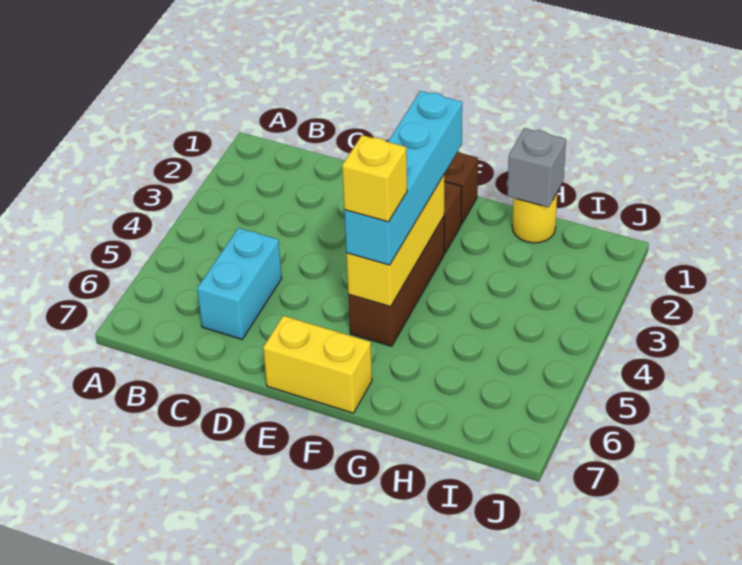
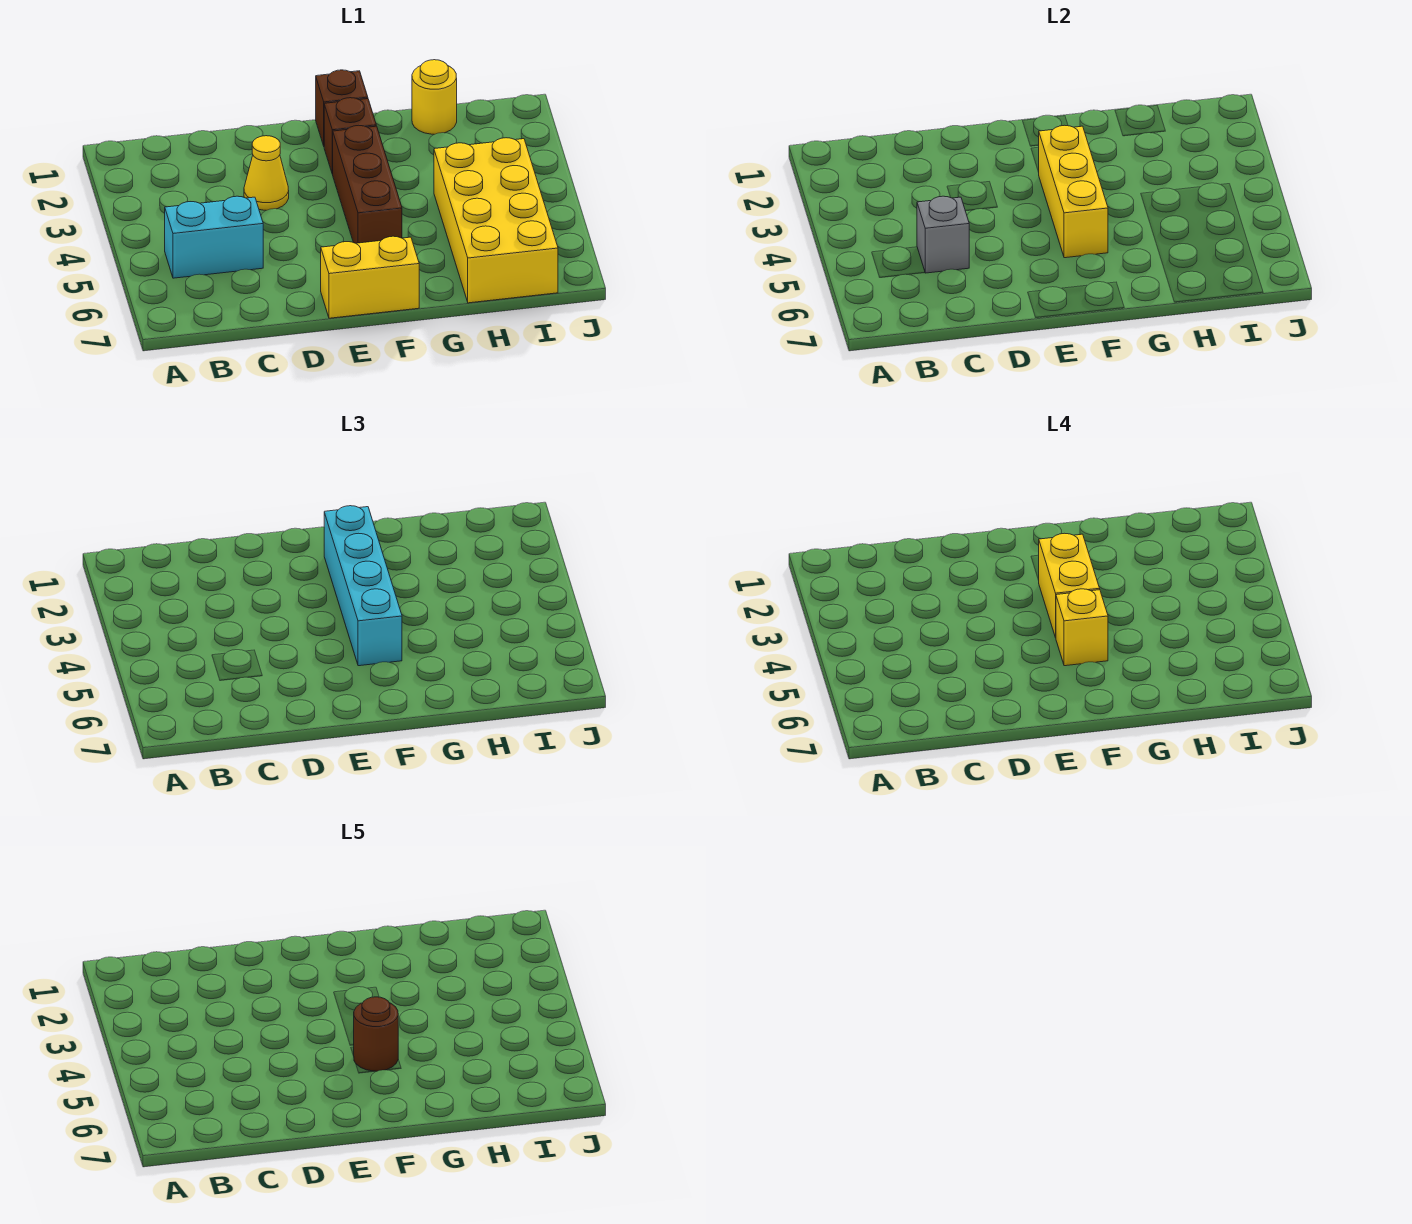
cyan brick C5:C6 level 1 -> cyan brick B5:C5 level 1
none -> yellow cone D3 level 1
none -> yellow brick F3:F4 level 4
none -> brown round brick F5 level 5
grey brick H1 level 2 -> grey brick C5 level 2
none -> yellow brick H4:I7 level 1

